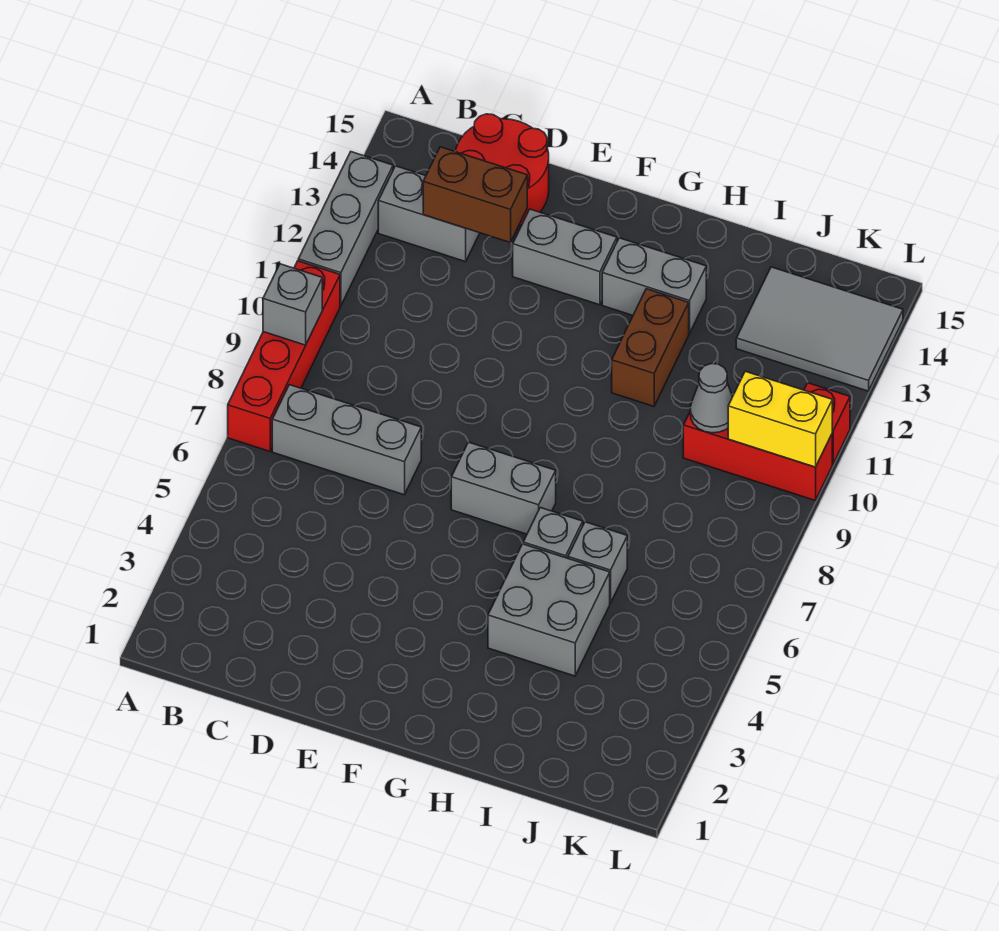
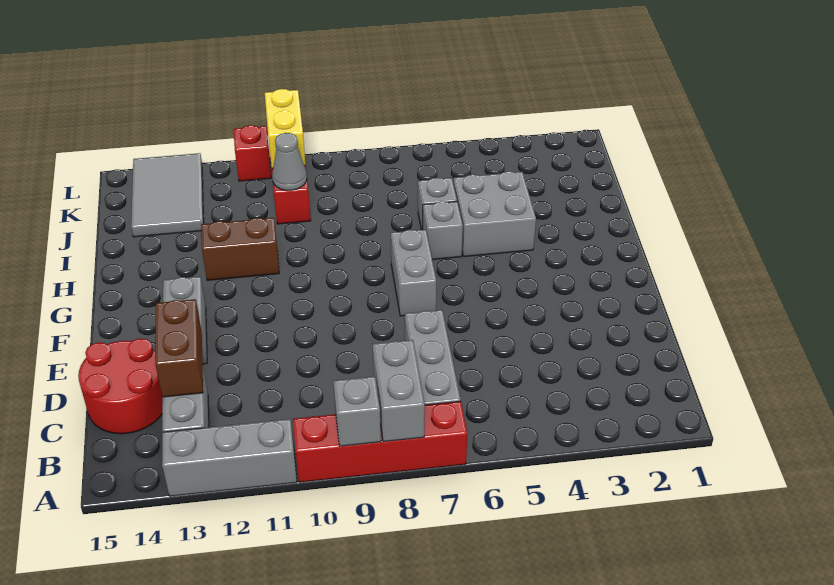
grey brick G13:H13 level 1 -> grey brick A8:B8 level 2

